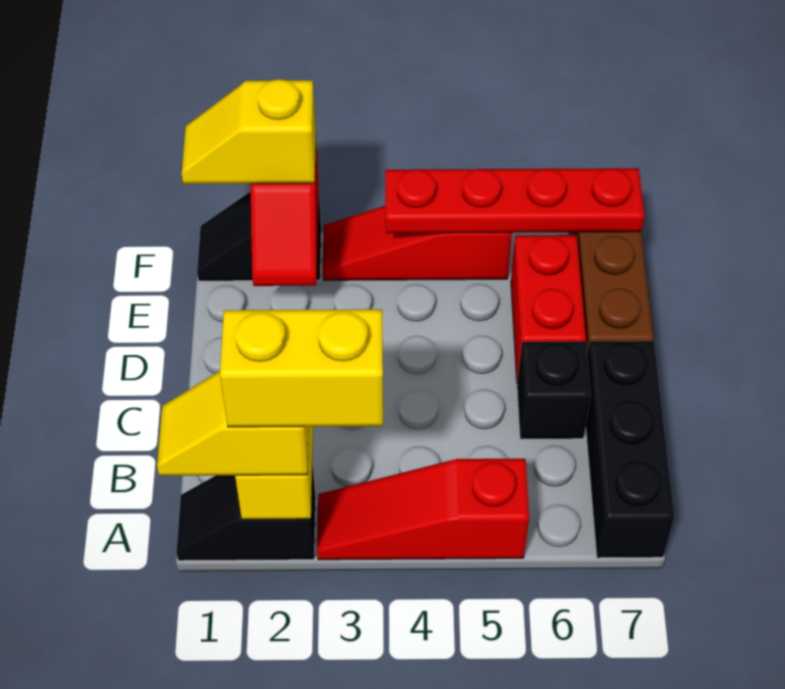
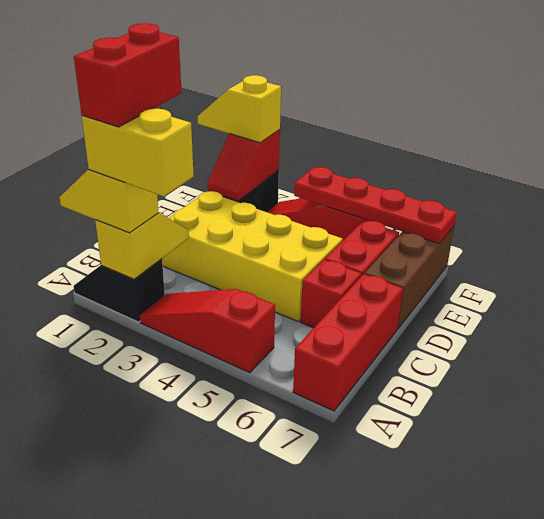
none -> red brick A2:B2 level 5
black brick A7:C7 level 1 -> red brick A7:C7 level 1
none -> yellow brick C2:D5 level 1
black brick C6 level 1 -> red brick C6 level 1

